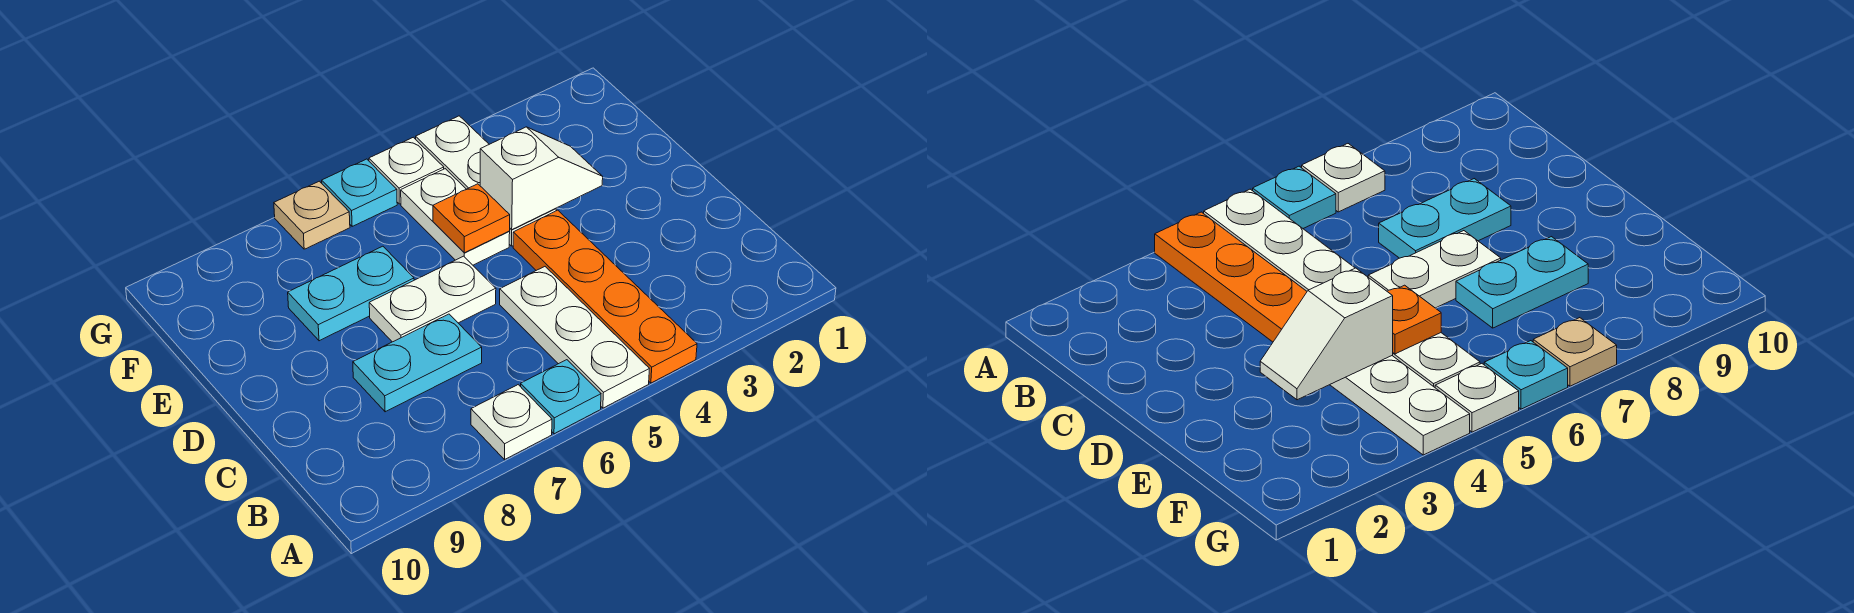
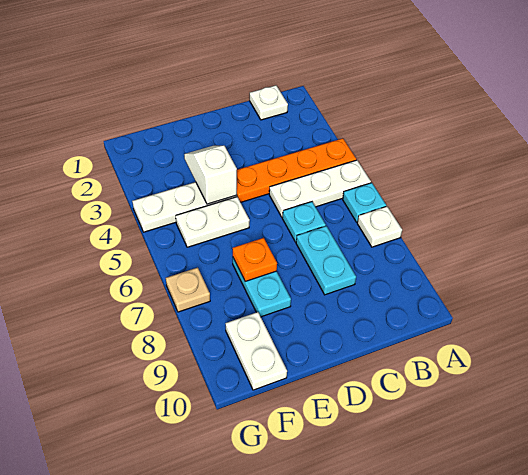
white plate D6:D7 level 1 -> white plate F9:F10 level 1
orange plate E5 level 2 -> orange plate E7 level 2
white plate G5 level 1 -> white plate B1 level 1
cyan plate G6 level 1 -> cyan plate C6 level 1

